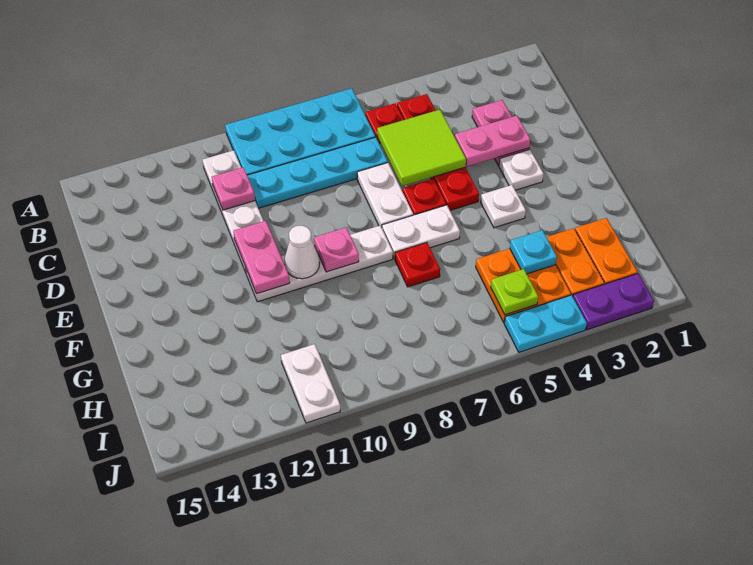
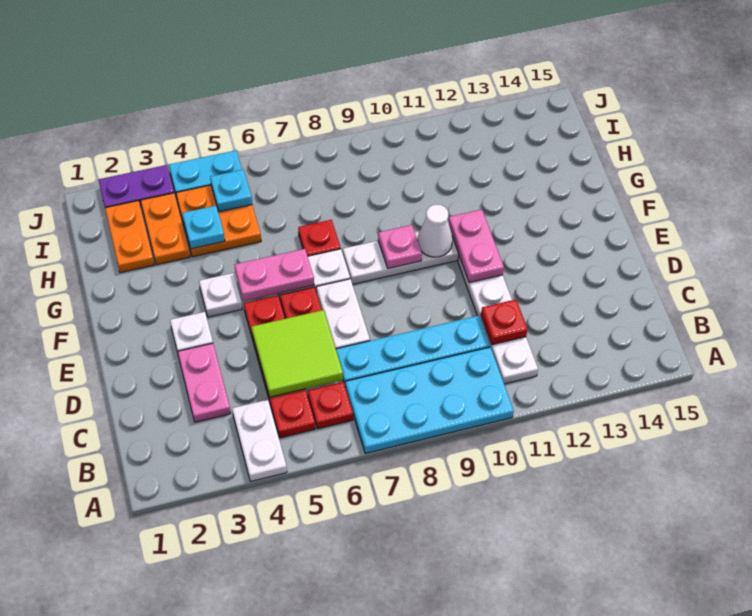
pink plate C11 level 2 -> red plate C11 level 2
pink plate D3:D4 level 2 -> pink plate F5:F6 level 2
lime plate I5 level 2 -> cyan plate I5 level 2
white plate I11:J11 level 1 -> white plate A4:B4 level 1

